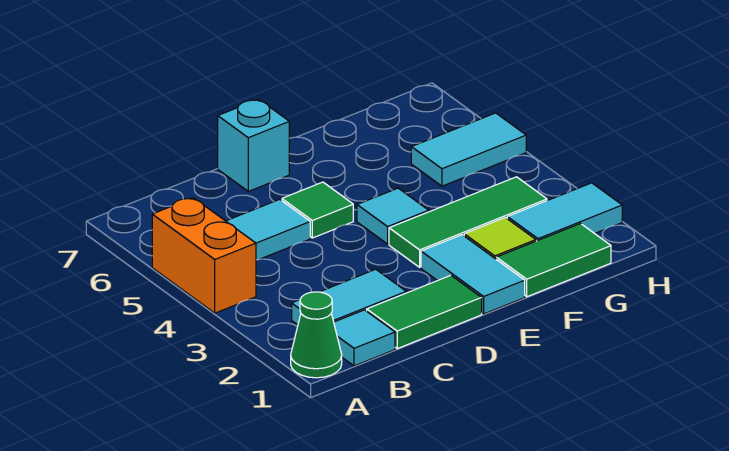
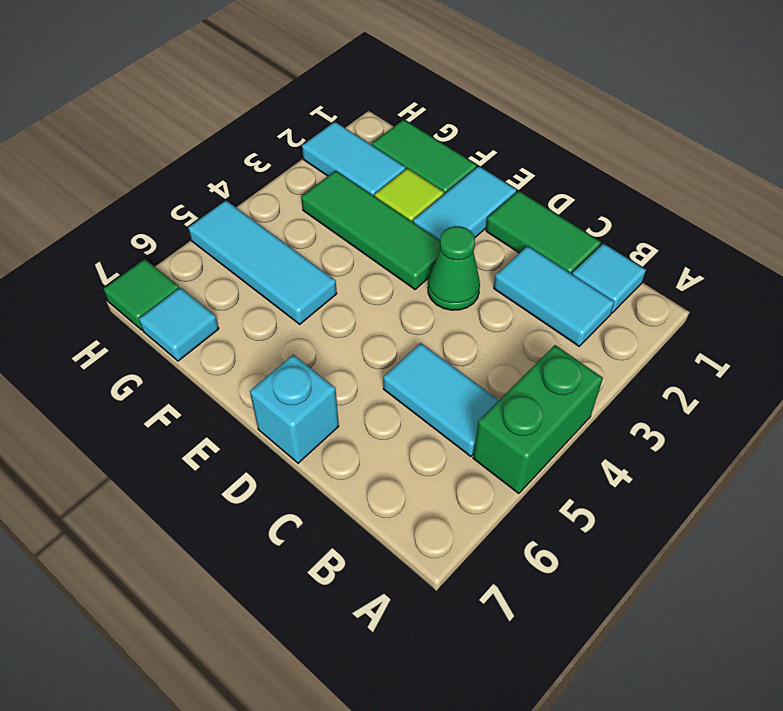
green cone A1 level 1 -> green cone D3 level 1
orange brick A4:A5 level 1 -> green brick A4:A5 level 1
green tile D5 level 1 -> green tile H7 level 1
cyan tile E4 level 1 -> cyan tile G7 level 1
cyan tile G5:H5 level 1 -> cyan tile F5:H5 level 1

